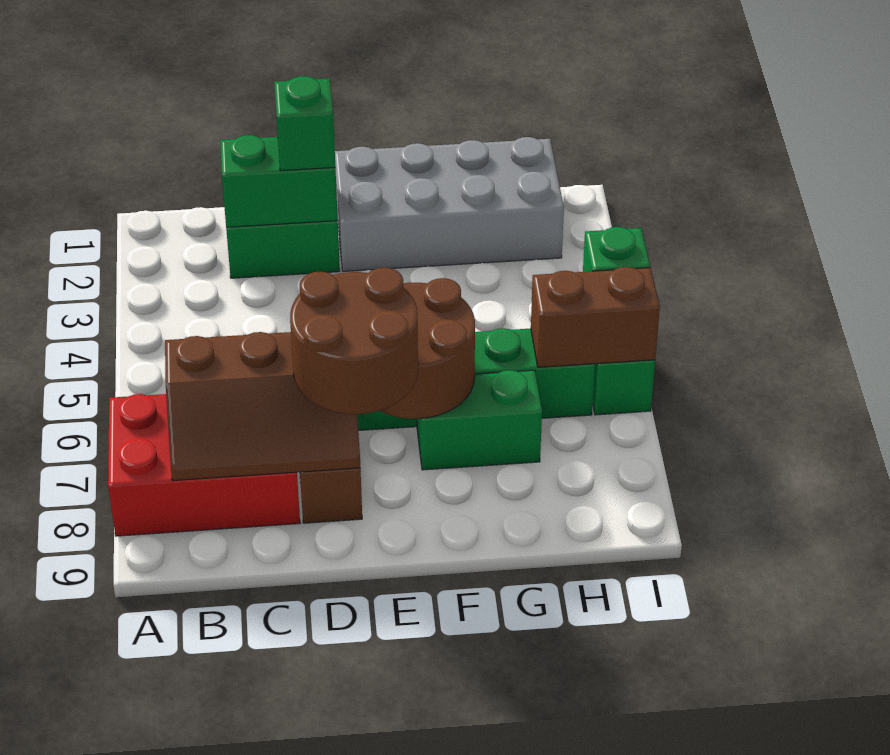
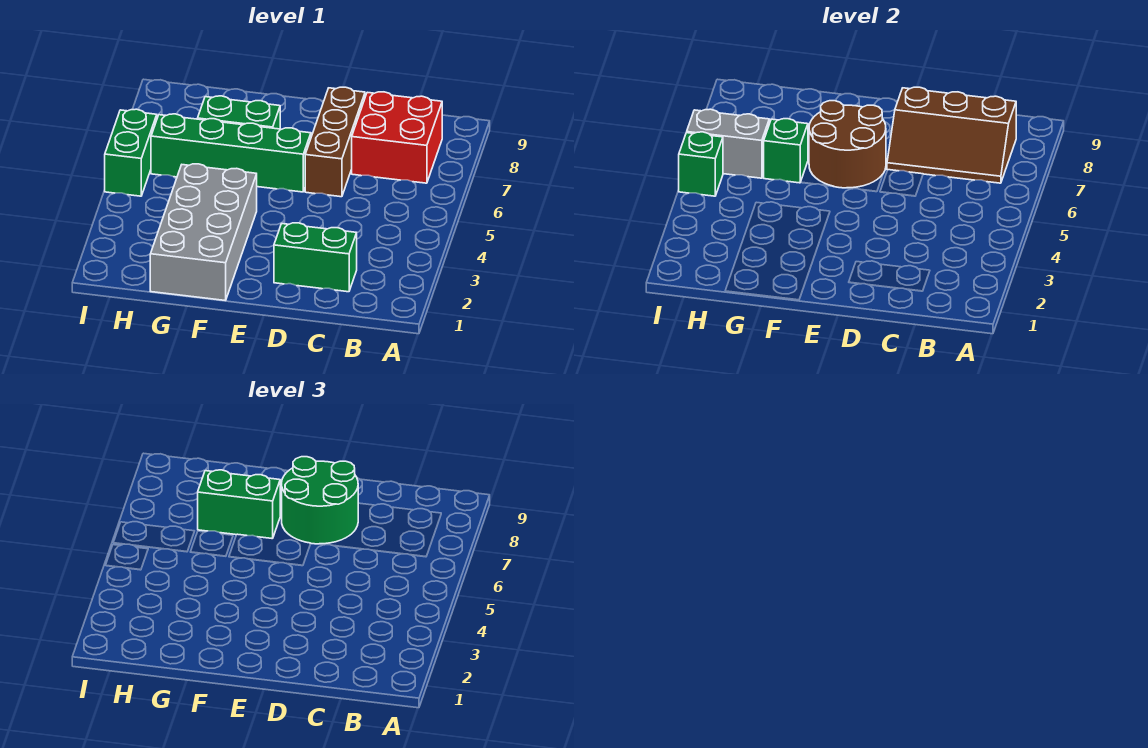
red brick A7:C8 level 1 -> red brick B7:C8 level 1
brown slope B7:D8 level 2 top 7 -> brown slope B7:D8 level 2 top 8
green brick C2:D2 level 2 -> green brick F7:G7 level 3
green brick D2 level 3 -> green brick G6 level 2
brown round brick D7:E8 level 3 -> green round brick D7:E8 level 3
grey brick E1:H2 level 1 -> grey brick F1:G4 level 1
brown brick H6:I6 level 2 -> grey brick H6:I6 level 2

